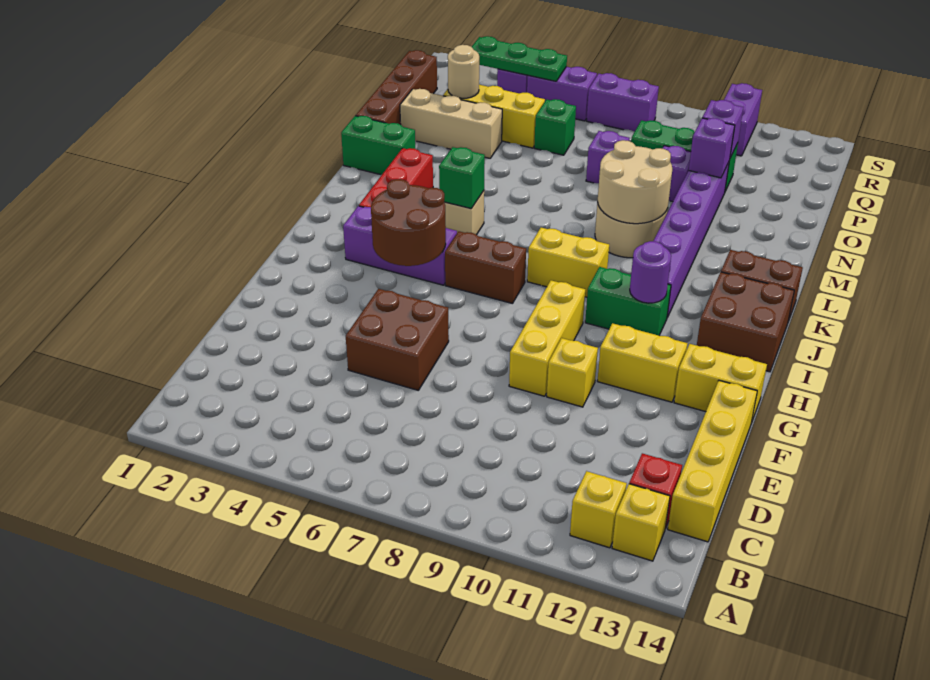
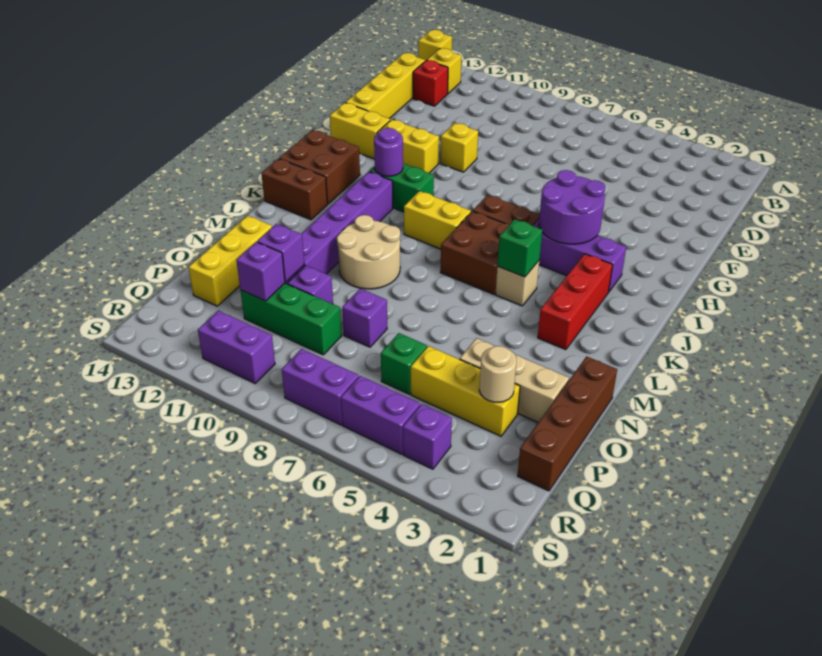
yellow brick B12 level 1 -> yellow brick A14 level 1
brown brick E5:F6 level 1 -> brown brick J6:K7 level 1
yellow brick F9:H9 level 1 -> yellow brick N13:P13 level 1
brown round brick H4:I5 level 2 -> purple round brick H4:I5 level 2
tan round brick L9:M10 level 2 -> none
green brick M1:M2 level 1 -> none
green plate R3:R5 level 2 -> none
purple brick R11:S11 level 1 -> purple brick R10:R11 level 1

